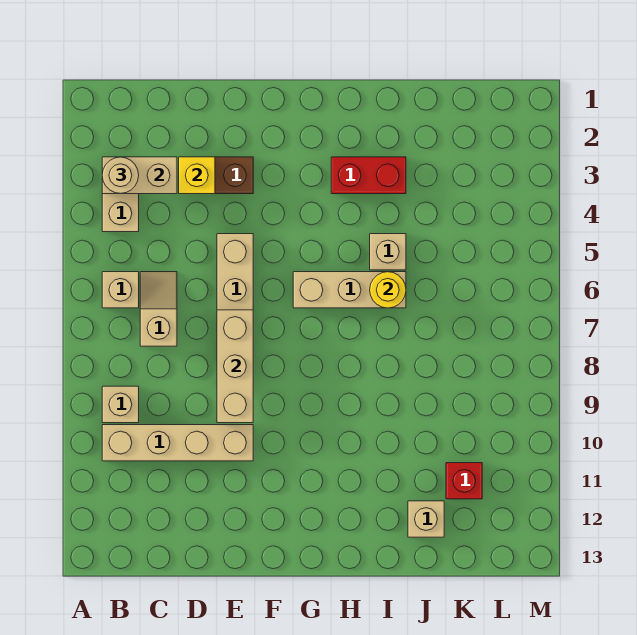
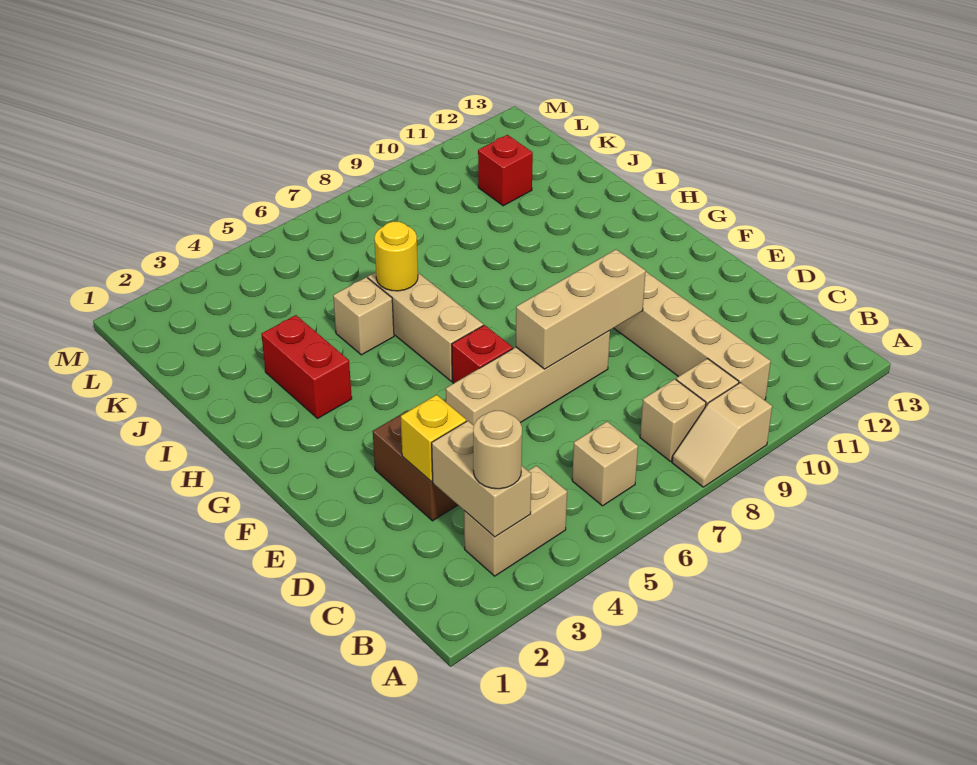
tan slope C6:C7 level 1 top 7 -> tan slope A8:A9 level 1 top 9
none -> red brick F6 level 1
tan brick J12 level 1 -> tan brick B8 level 1

